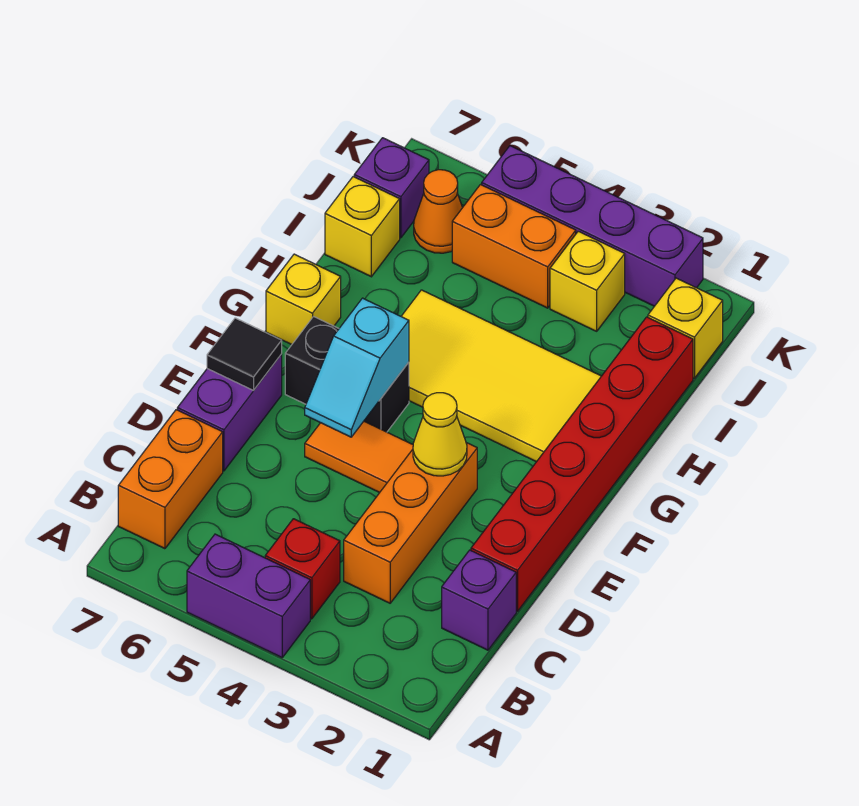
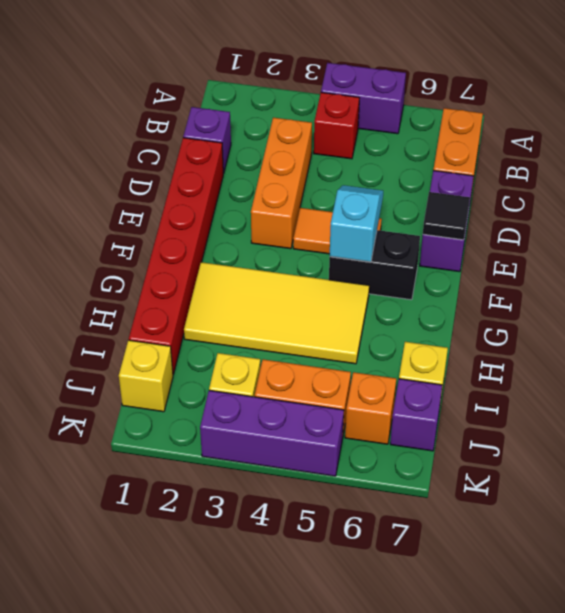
yellow cone E3 level 2 -> none
yellow brick G7 level 1 -> none
orange cone J6 level 1 -> orange brick J6 level 1
purple brick K2:K5 level 1 -> purple brick K3:K5 level 1

